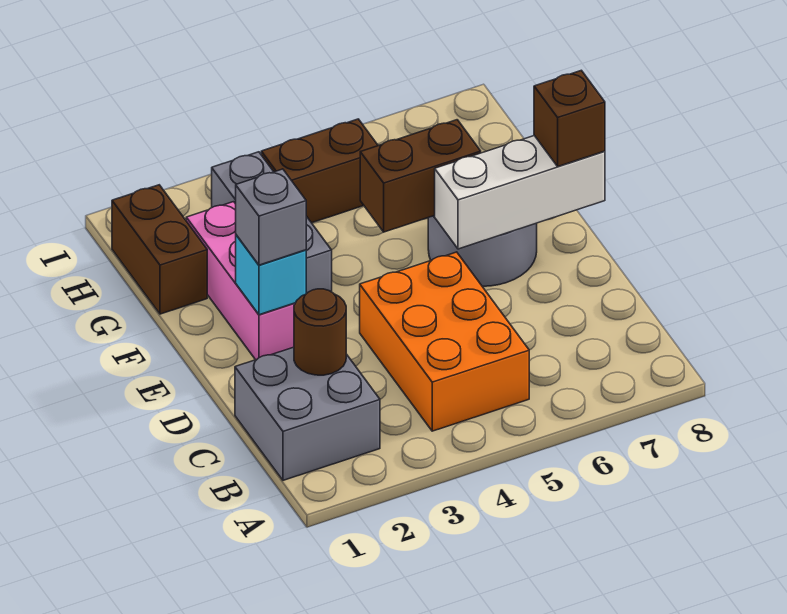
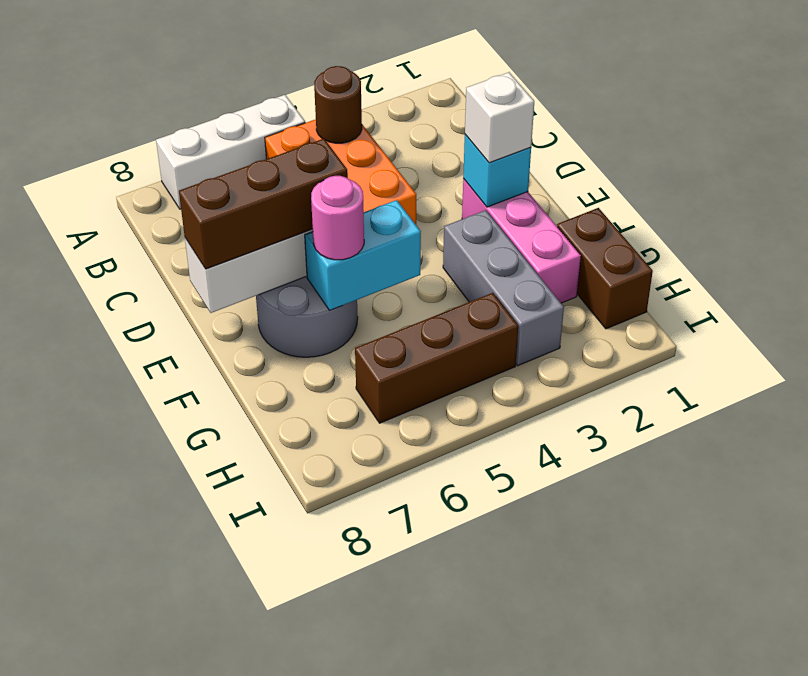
none -> white brick A5:A7 level 1
grey brick B1:C2 level 1 -> none
brown round brick C2 level 2 -> brown round brick B4 level 2
grey brick E2 level 3 -> white brick E2 level 3
brown brick E8 level 3 -> brown brick E6:E8 level 3
brown brick F5:F6 level 2 -> cyan brick F5:F6 level 2
none -> pink round brick F6 level 3
brown brick H4:H5 level 1 -> brown brick H4:H6 level 1

